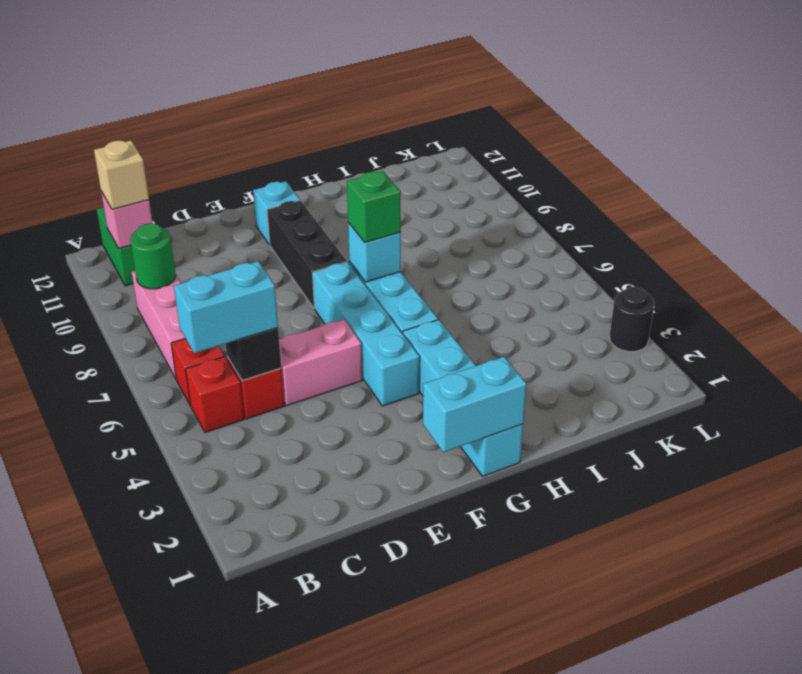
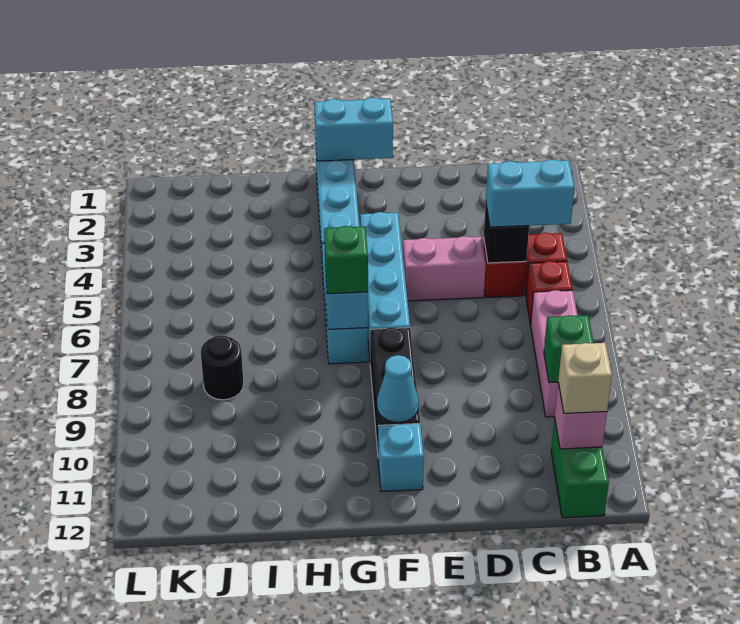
green round brick B9 level 2 -> green brick B9 level 2
none -> cyan cone F10 level 2
black round brick L3 level 1 -> black round brick J8 level 1

